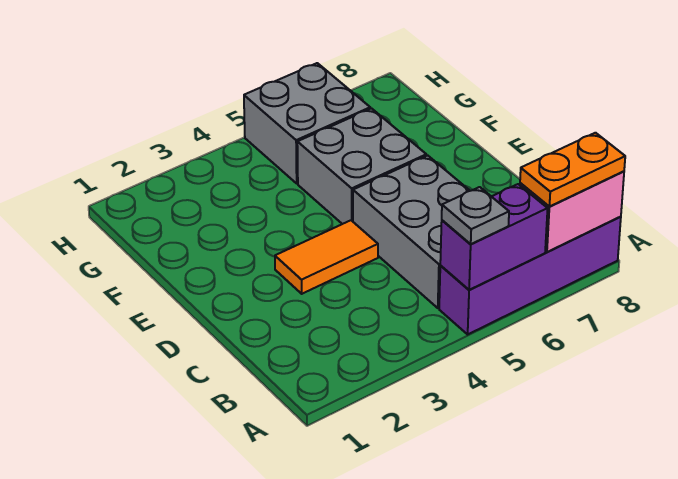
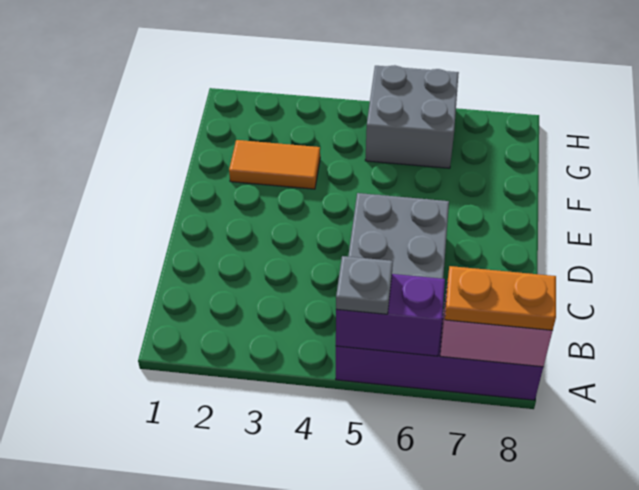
orange tile D3:D4 level 1 -> orange tile F2:F3 level 1
grey brick E5:F6 level 1 -> none

